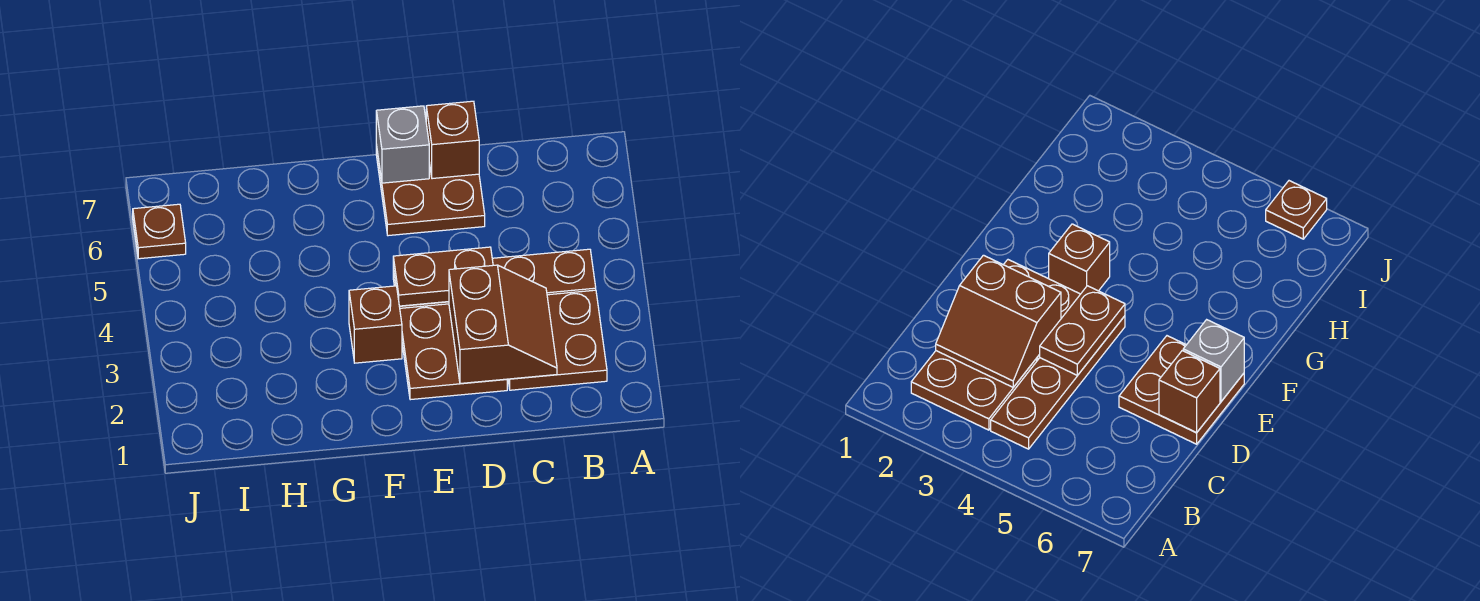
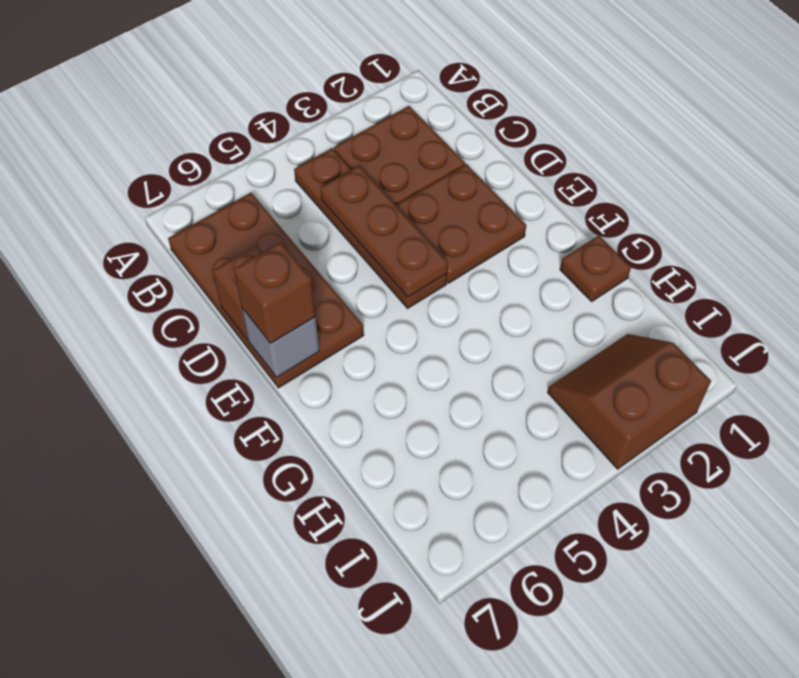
brown slope C2:D3 level 2 top D -> brown slope I2:J3 level 1 top J
brown plate D4:E4 level 2 -> brown plate C4:E4 level 2
brown plate D6:E7 level 1 -> brown plate B6:E7 level 1
brown brick F3 level 1 -> brown brick E7 level 3
brown plate J6 level 1 -> brown plate G1 level 1

